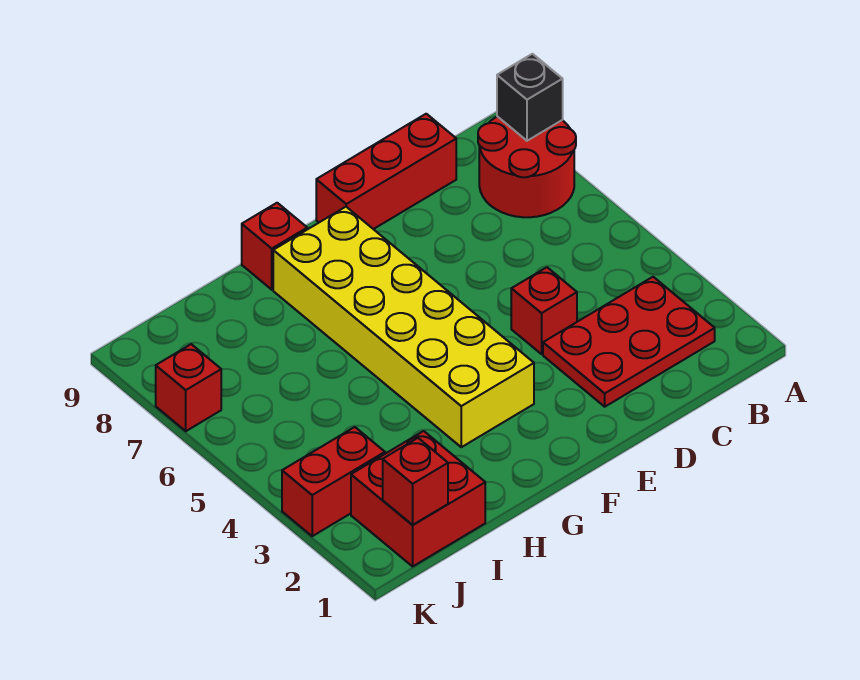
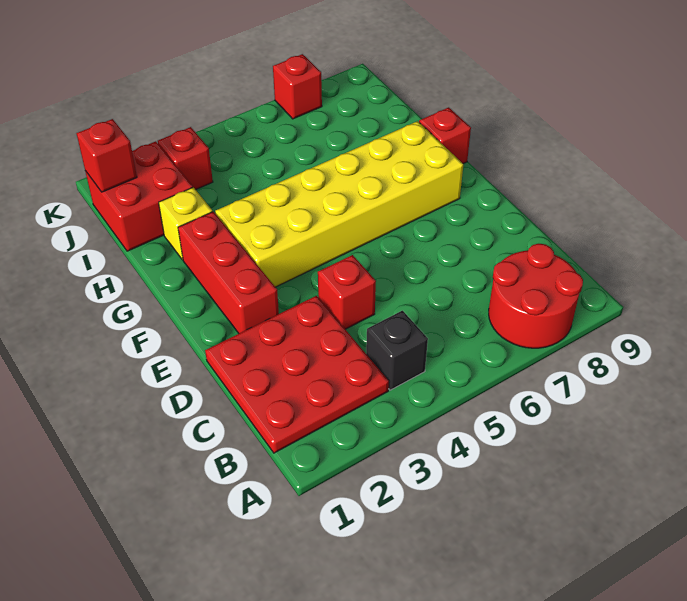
black brick A8 level 2 -> black brick B4 level 1
red plate B2:D3 level 1 -> red plate B1:D3 level 1
red brick C9:E9 level 1 -> red brick E2:G2 level 1
none -> yellow brick H2 level 1
red brick J3:K3 level 1 -> red brick J3 level 1

